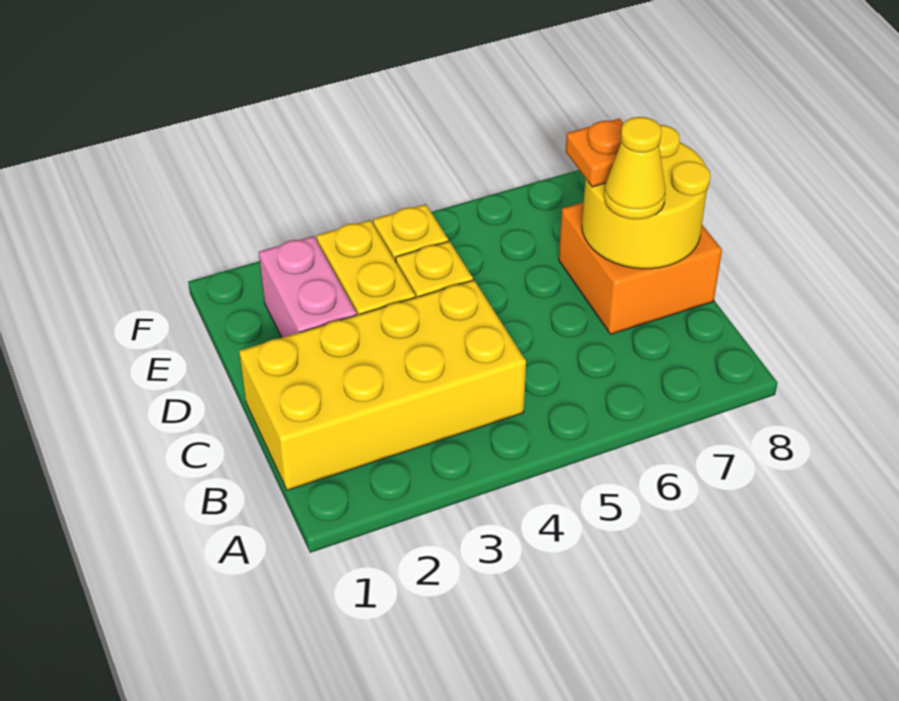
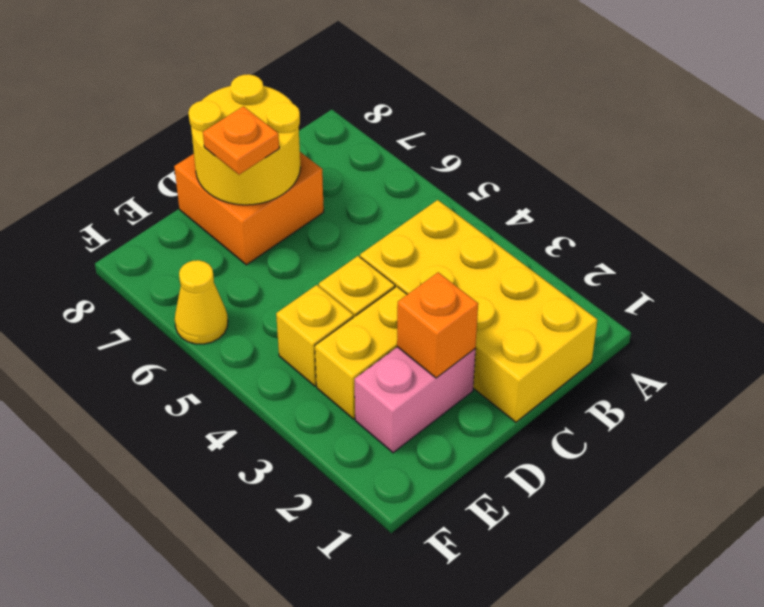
yellow cone C7 level 3 -> yellow cone F6 level 1
none -> orange brick D2 level 2

